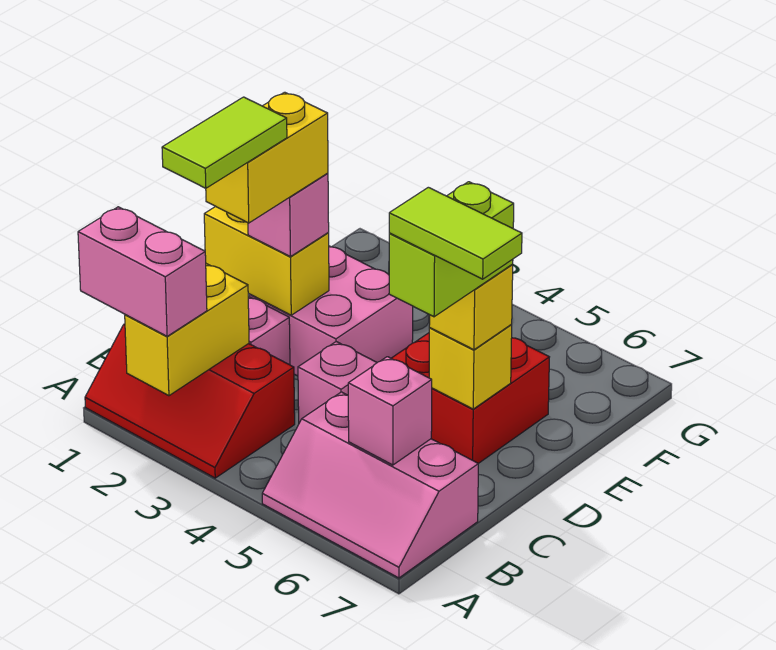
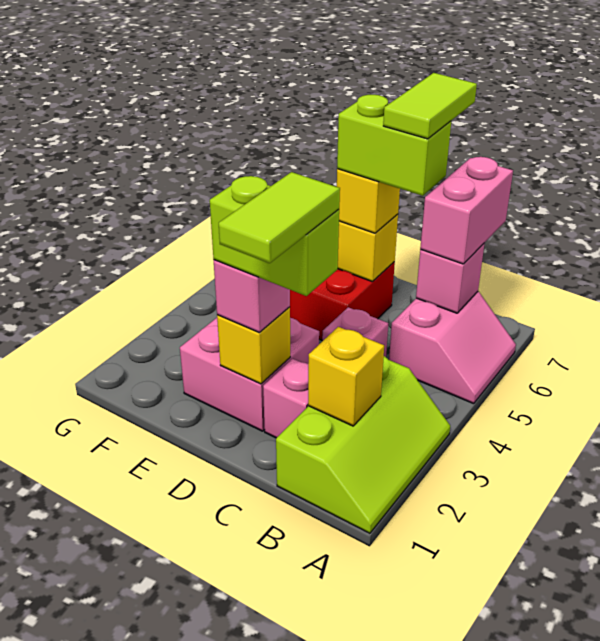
red slope A1:B3 level 1 top B -> lime slope A1:B3 level 1 top B
pink brick A1:A2 level 3 -> pink brick B6:B7 level 3
yellow brick A2:B2 level 2 -> yellow brick B2 level 2
pink slope A5:B7 level 1 top B -> pink slope A5:B6 level 1 top B
lime tile B2:C2 level 5 -> lime tile C1:C2 level 5
yellow brick C2:D2 level 4 -> lime brick C2:D2 level 4
yellow brick D1:D2 level 2 -> yellow brick D2 level 2

